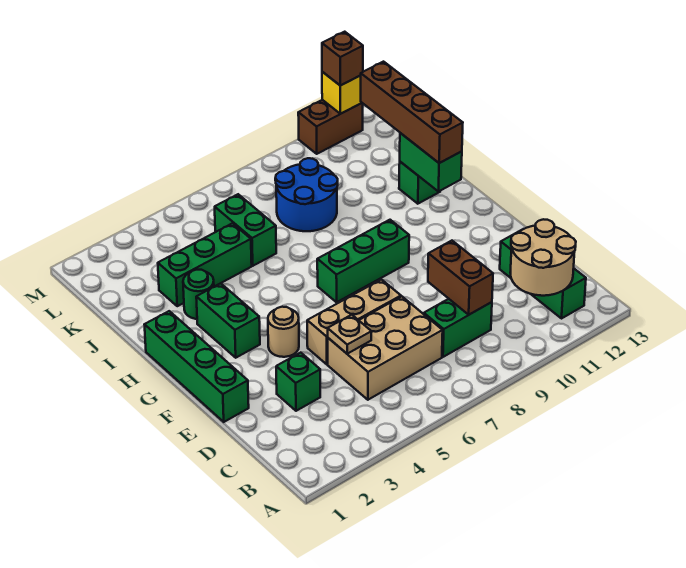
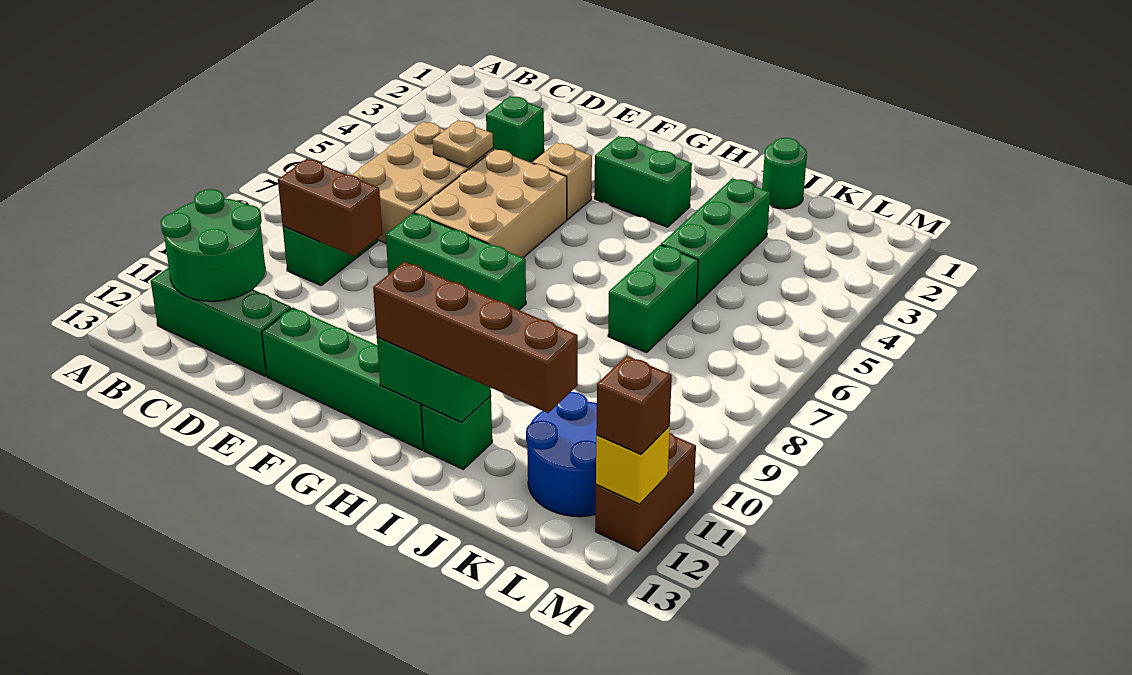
tan round brick B11:C12 level 2 -> green round brick B11:C12 level 2
green brick E1:H1 level 1 -> green brick E12:H12 level 1
tan brick E5:E7 level 1 -> tan brick E5:F7 level 1
tan round brick F4 level 1 -> tan brick F4 level 1
green brick G7:G9 level 1 -> green brick E8:G8 level 1
green round brick I3 level 1 -> green round brick J1 level 1
green brick J6:K6 level 1 -> green brick J6:J7 level 1
blue round brick J8:K9 level 1 -> blue round brick K11:L12 level 1

